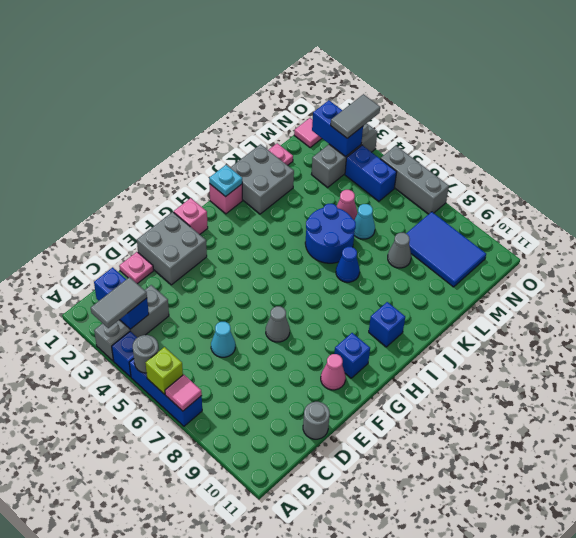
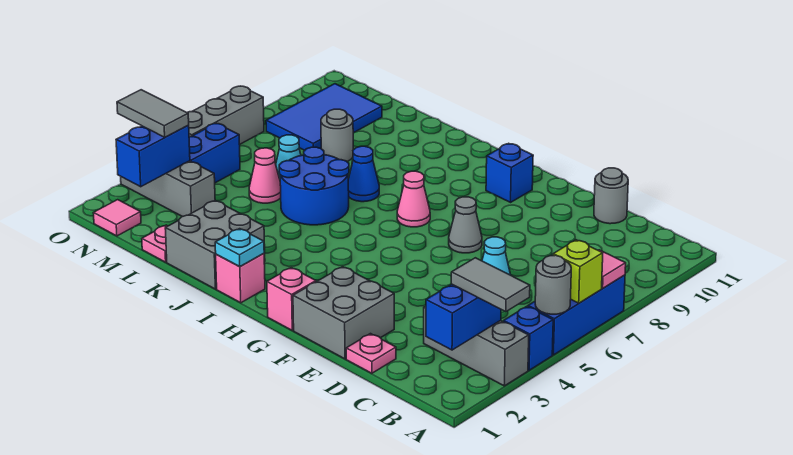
pink cone F10 level 1 -> pink cone H7 level 1
blue brick I10 level 1 -> none
grey cone L8 level 1 -> grey round brick L8 level 1

